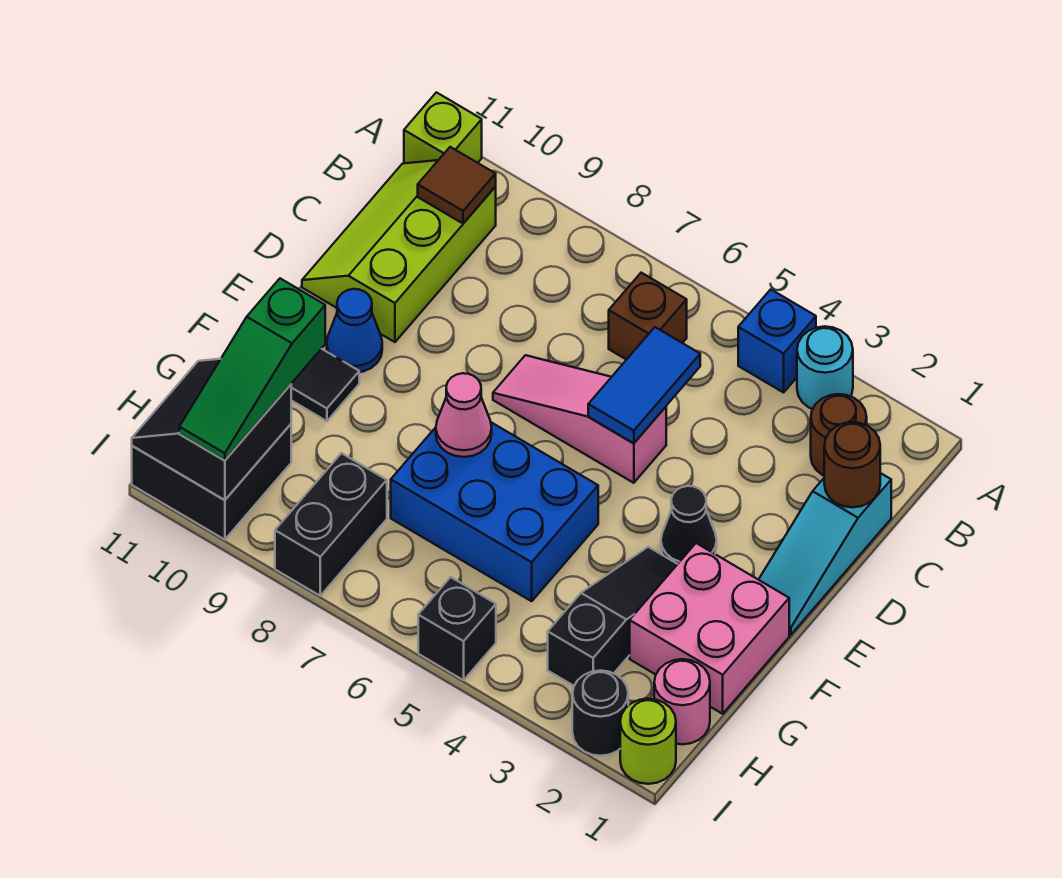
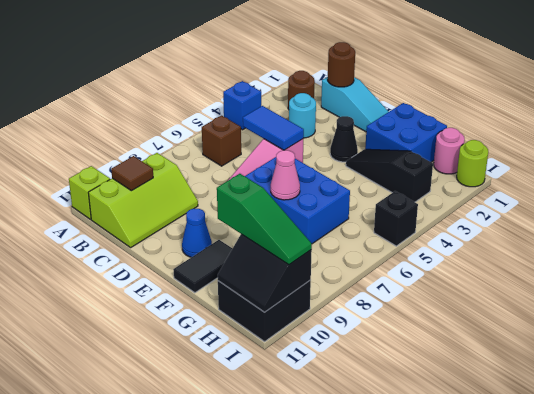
cyan round brick A3 level 1 -> cyan round brick C3 level 1
lime slope B10:D11 level 1 top 10 -> lime slope B9:C11 level 1 top B
pink brick F1:G2 level 1 -> blue brick F1:G2 level 1
blue brick F5:G7 level 1 -> blue brick E6:G7 level 1
black brick H8:I8 level 1 -> none
black round brick I2 level 1 -> none

